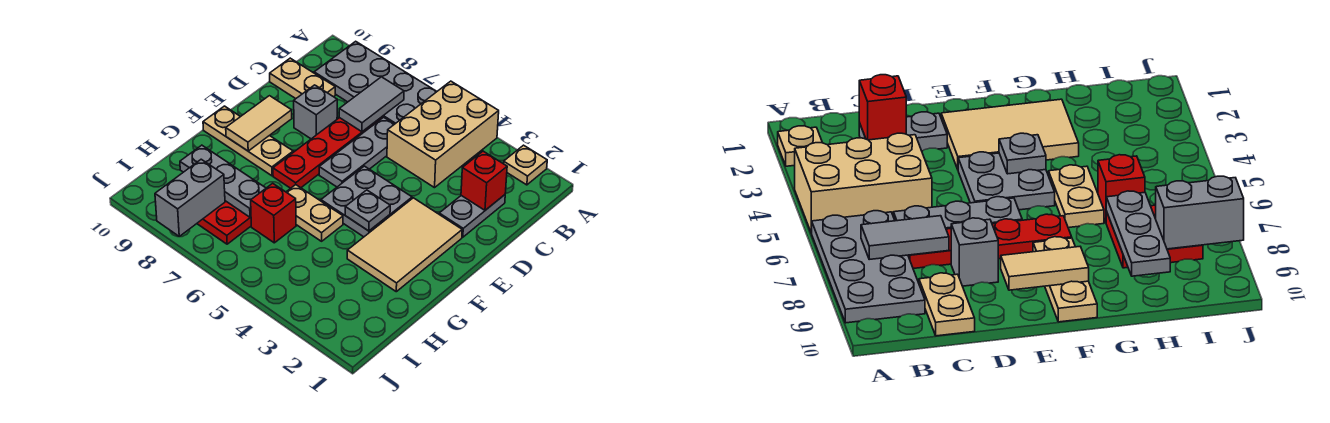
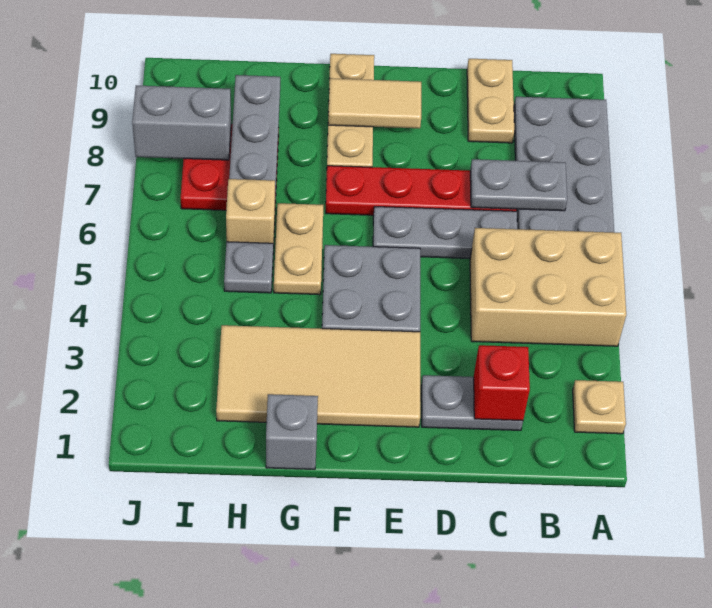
grey tile B7:C7 level 2 -> grey plate B7:C7 level 2
grey brick D8 level 1 -> grey brick G1 level 1
tan tile E2:G3 level 1 -> tan tile E2:H3 level 1
grey plate F4 level 2 -> grey plate H5 level 1
red brick H6 level 1 -> tan brick H6 level 1

